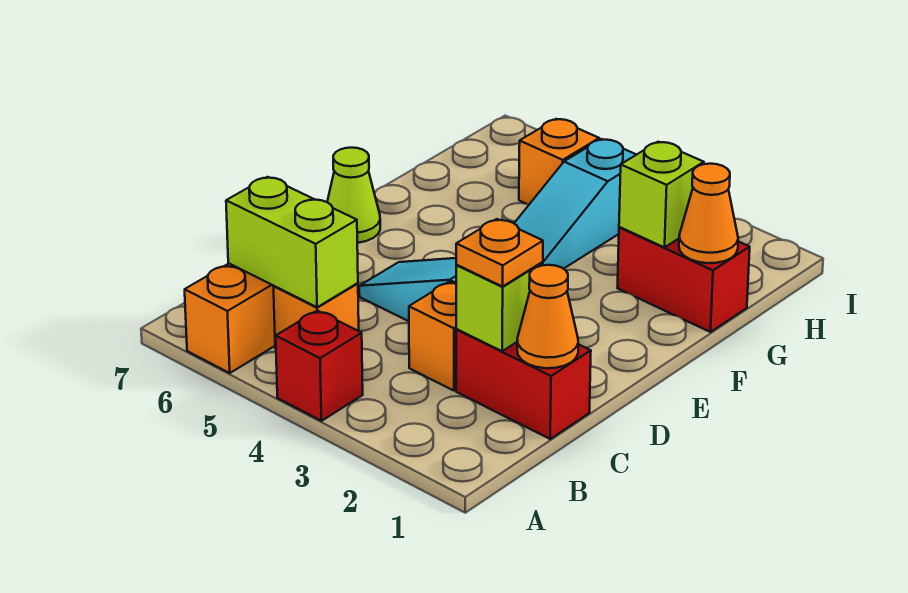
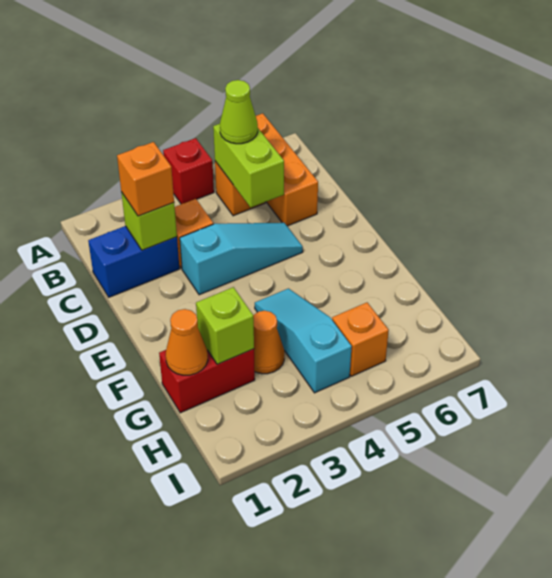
lime brick B5:B6 level 2 -> lime brick B5:C5 level 2
red brick C1:C2 level 1 -> blue brick C1:C2 level 1
orange cone C1 level 2 -> orange cone G3 level 1
orange plate C2 level 3 -> orange brick C2 level 3
lime cone E7 level 1 -> lime cone B5 level 3

